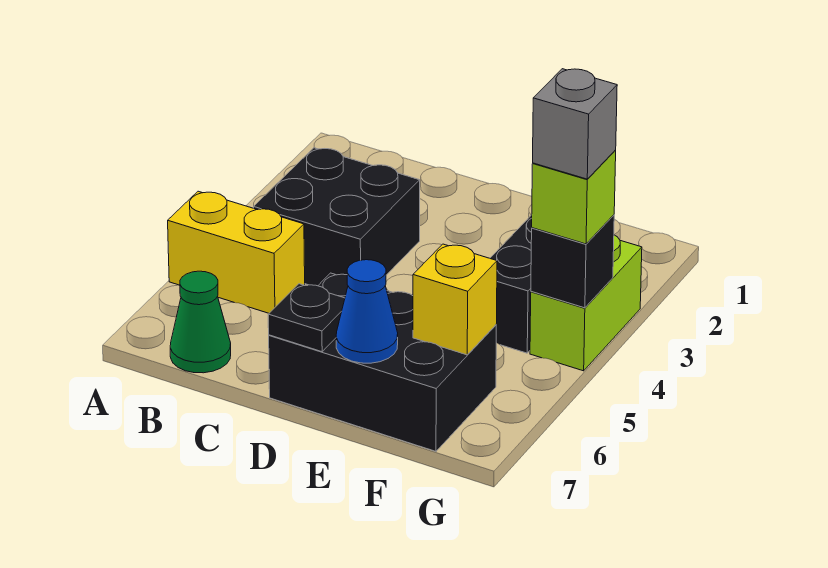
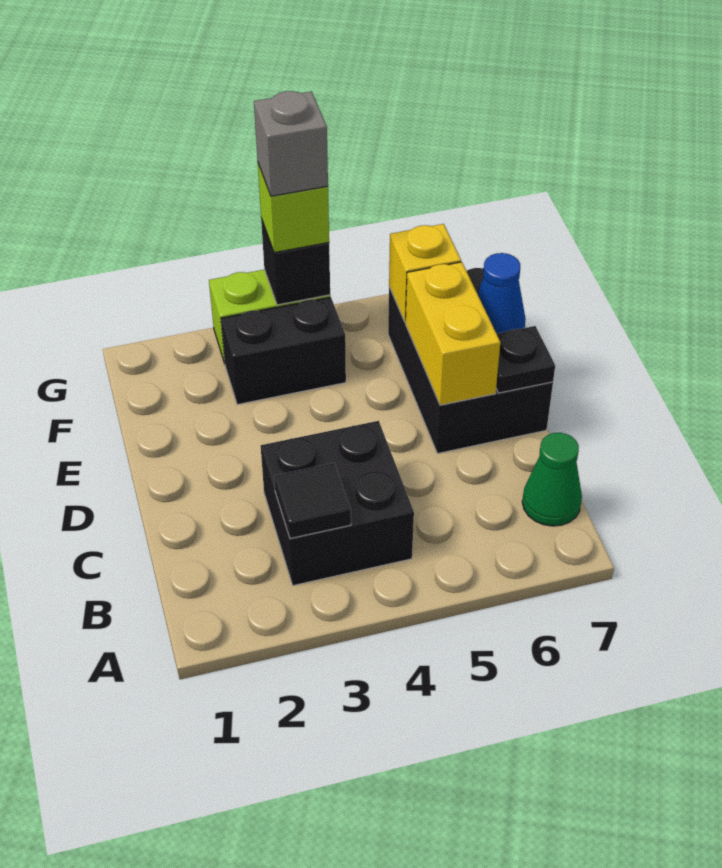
yellow brick A5:B5 level 1 -> yellow brick D6:E6 level 2
none -> black tile B3 level 2

